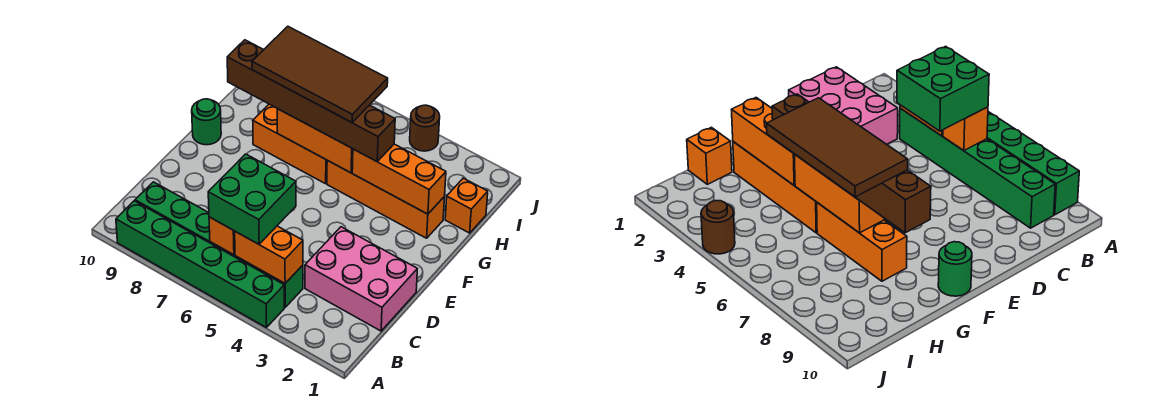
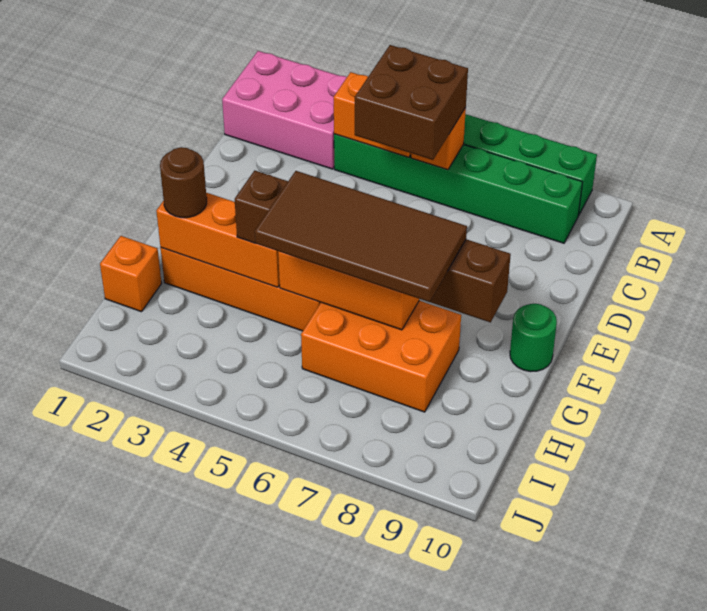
green brick B5:C6 level 3 -> brown brick B5:C6 level 3
pink brick C1:D3 level 1 -> pink brick A1:B3 level 1
orange brick G6:G8 level 1 -> orange brick G6:H8 level 1
brown round brick J4 level 1 -> brown round brick G2 level 3

